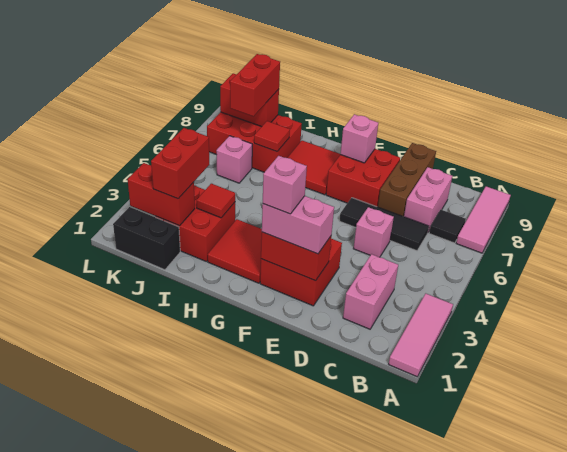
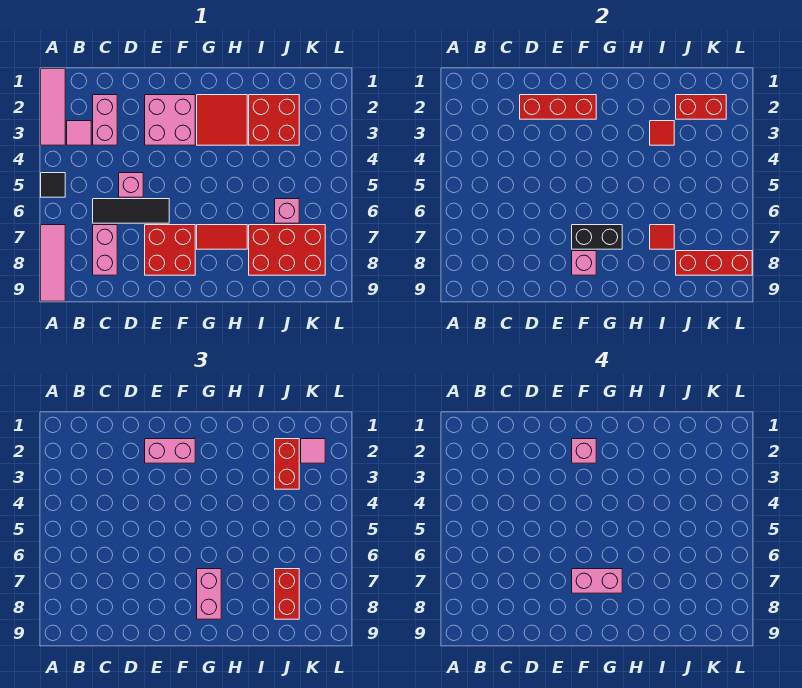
none -> pink tile B3 level 1
black tile B7 level 1 -> black tile A5 level 1
brown brick D7:D9 level 1 -> none
red brick E2:F3 level 1 -> pink brick E2:F3 level 1
red brick E2:F2 level 2 -> red brick D2:F2 level 2
none -> pink brick F7:G7 level 4
red tile G7:H8 level 1 -> red tile G7:H7 level 1
none -> pink brick G7:G8 level 3
black brick J1:K1 level 1 -> black brick F7:G7 level 2
red brick J8:K8 level 2 -> red brick J8:L8 level 2
none -> pink tile K2 level 3

